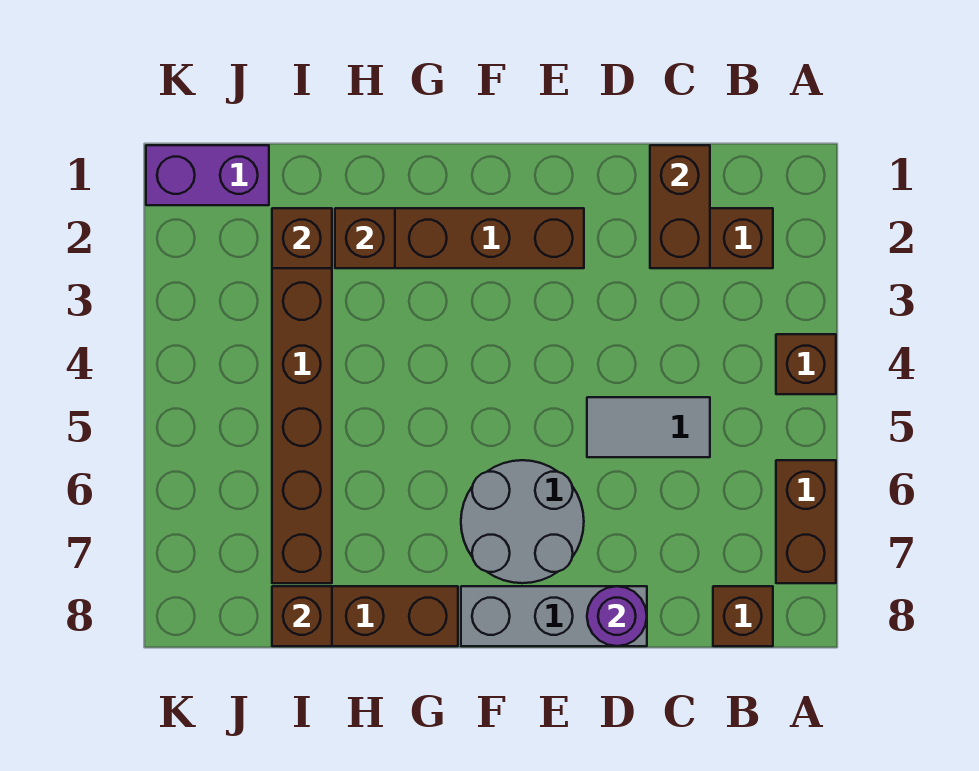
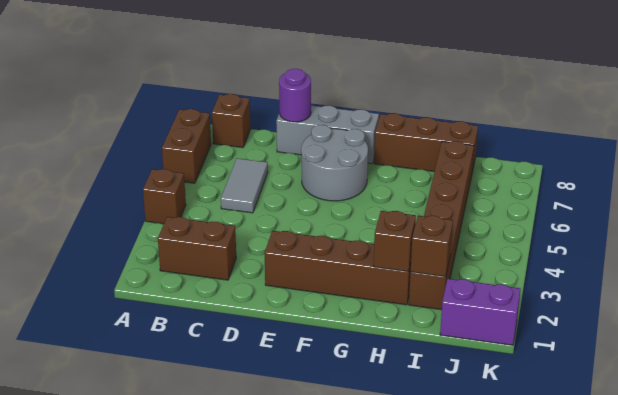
brown brick C1:C2 level 2 -> none
grey tile C5:D5 level 1 -> grey tile C5:C6 level 1
brown brick I8 level 2 -> none

